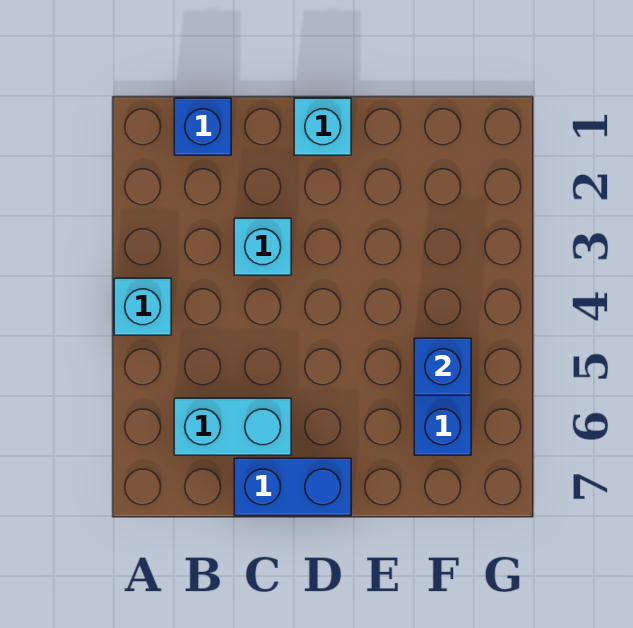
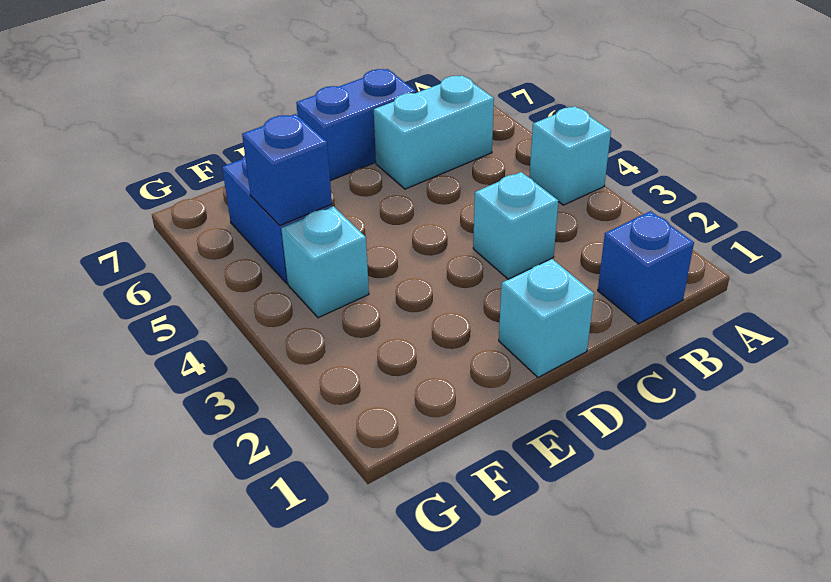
none -> cyan brick F4 level 1

